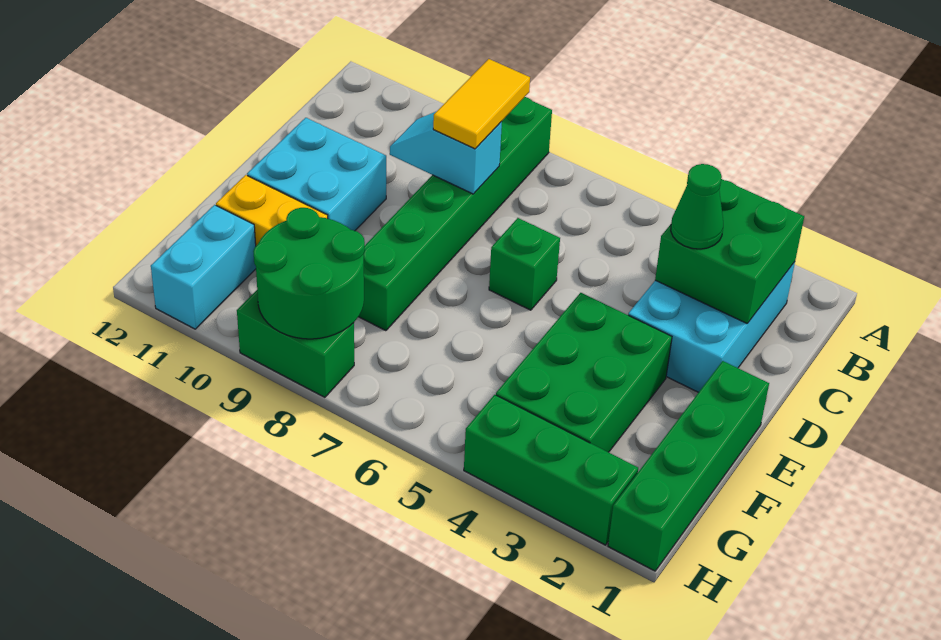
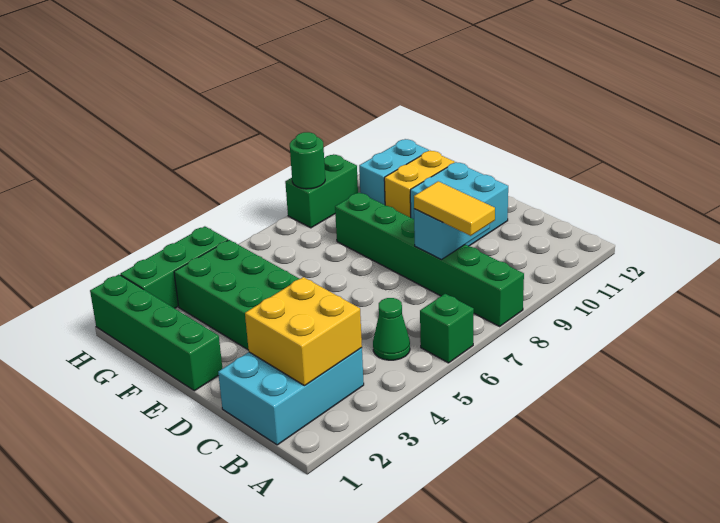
cyan brick B2:D3 level 1 -> cyan brick B1:C3 level 1
green brick B2:C3 level 2 -> yellow brick B2:C3 level 2
green cone C3 level 3 -> green cone B5 level 1
green brick D6 level 1 -> green brick A6 level 1
green round brick G8:H9 level 2 -> green round brick H8 level 2
cyan brick G11:H11 level 1 -> cyan brick G10:G11 level 1

